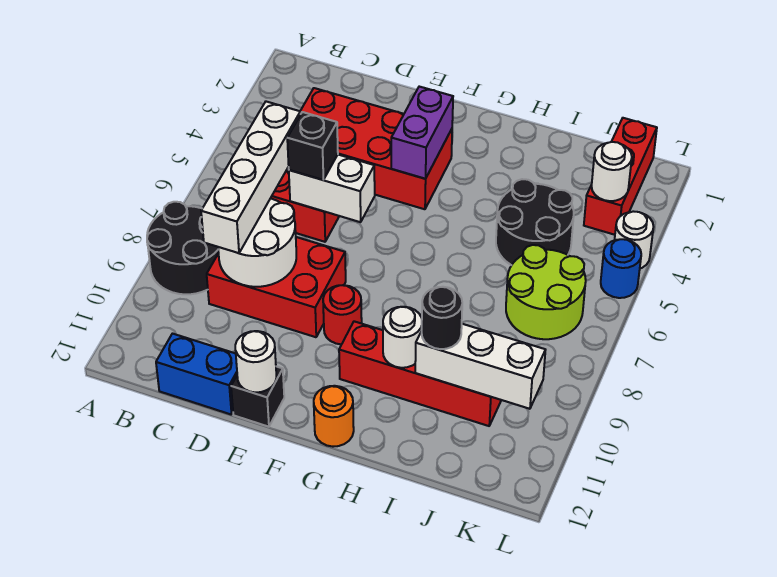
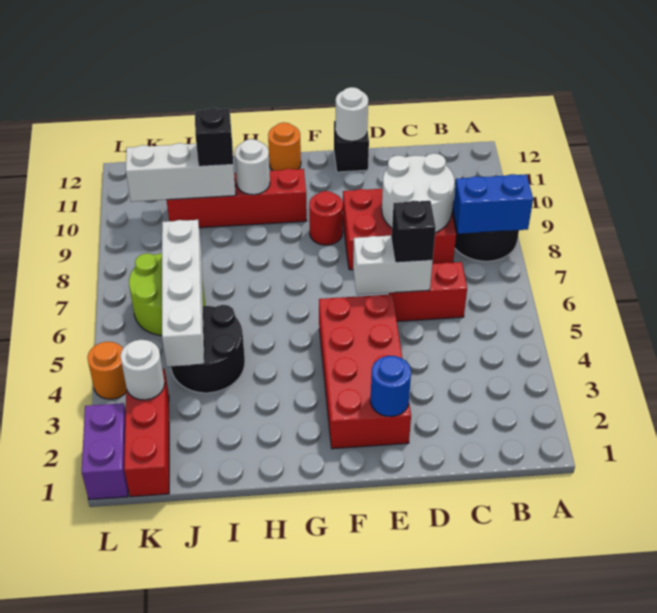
red brick C3:F4 level 1 -> red brick E2:F5 level 1
white brick C6:C9 level 3 -> white brick J4:J7 level 2
blue brick C12:D12 level 1 -> blue brick A8:B8 level 2
purple brick F3:F4 level 2 -> purple brick L1:L2 level 1
black round brick I10 level 3 -> black brick I10 level 3
white round brick L4 level 1 -> orange round brick L4 level 1
blue round brick L5 level 1 -> blue round brick E2 level 2

